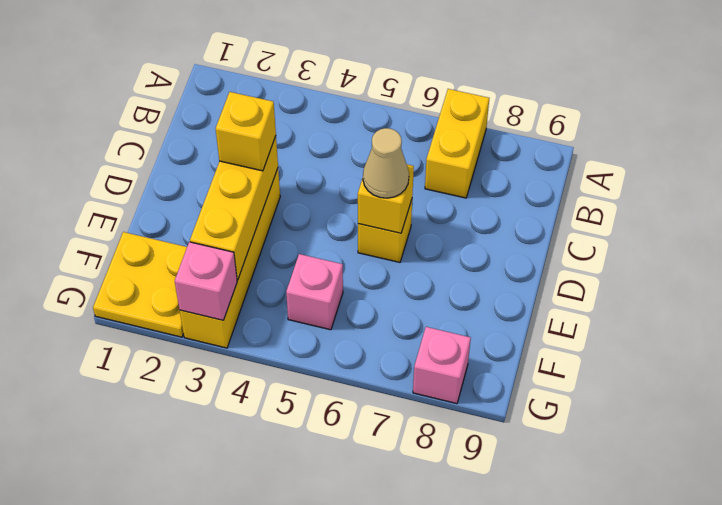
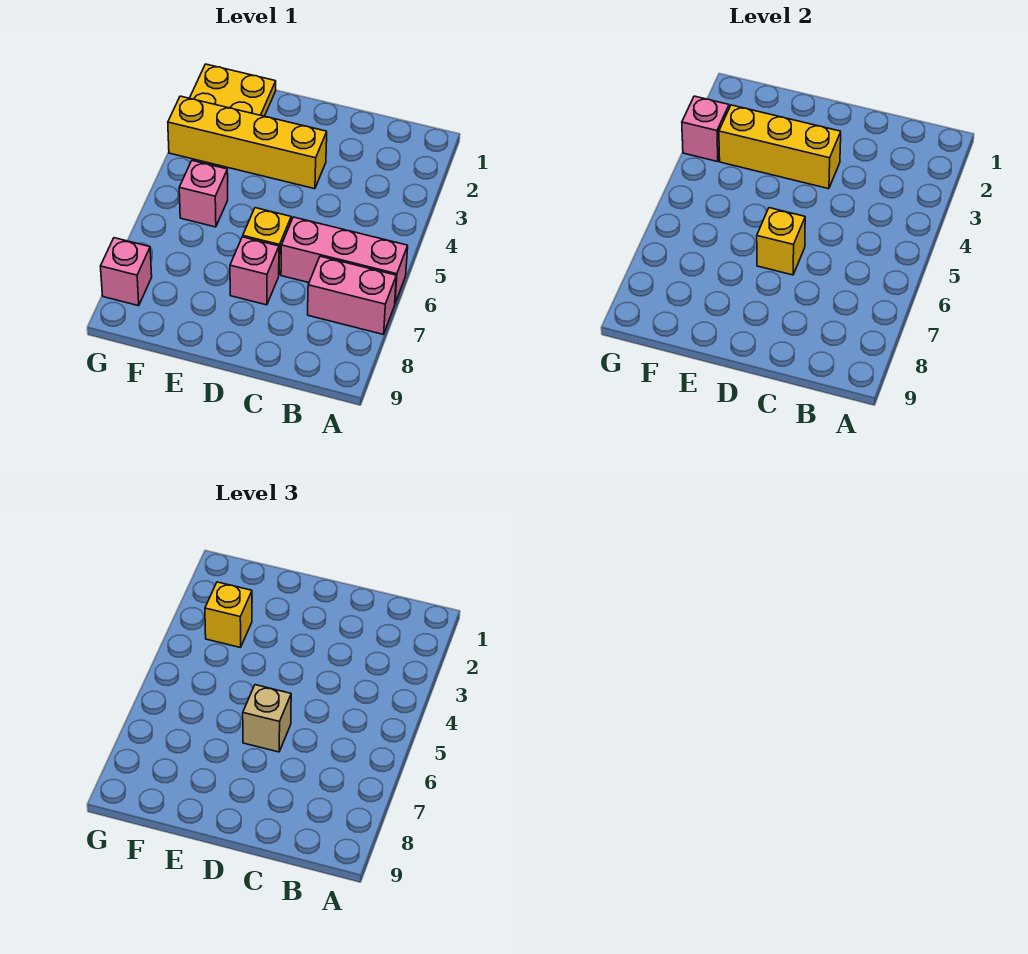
none -> pink brick A6:C6 level 1
yellow brick A7:B7 level 1 -> pink brick A7:B7 level 1
yellow brick D3 level 3 -> yellow brick F3 level 3
tan cone D6 level 3 -> tan brick D6 level 3
none -> pink brick D7 level 1

